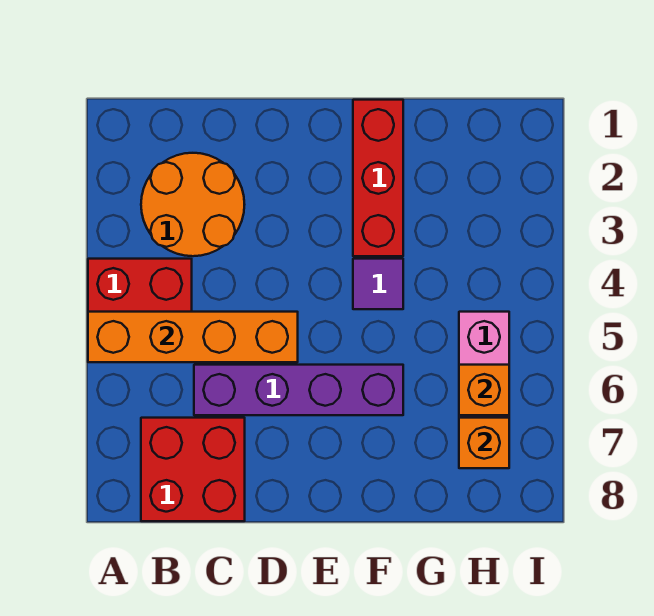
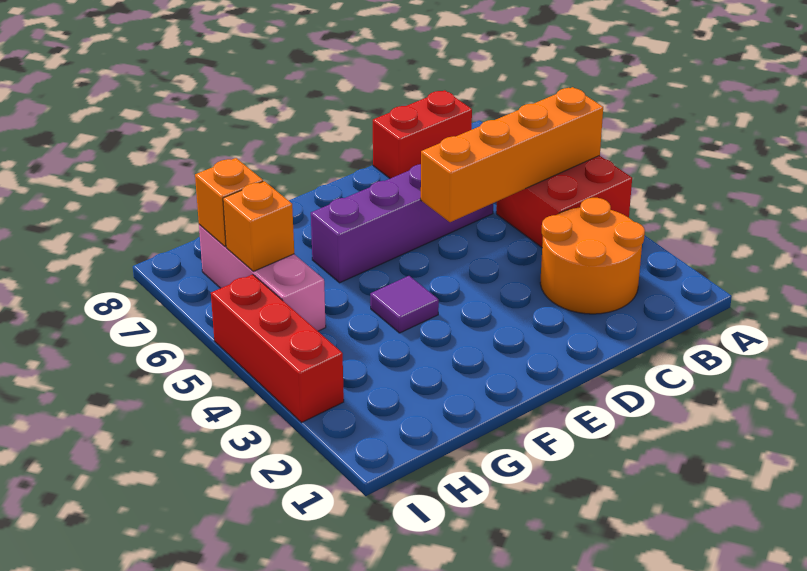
red brick B7:C8 level 1 -> red brick B8:C8 level 1
red brick F1:F3 level 1 -> red brick I3:I5 level 1

